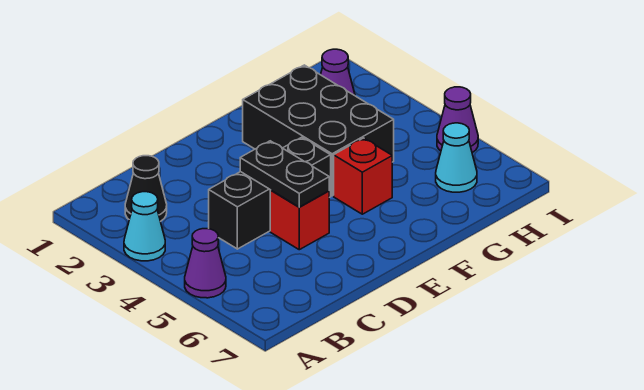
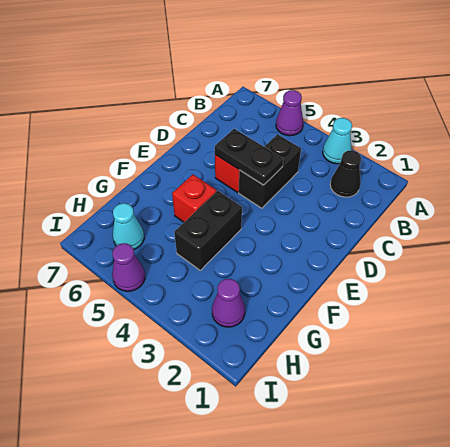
black brick C4:E4 level 1 -> black brick C4:D4 level 1
black brick F2:G4 level 1 -> black brick F4:G4 level 1

